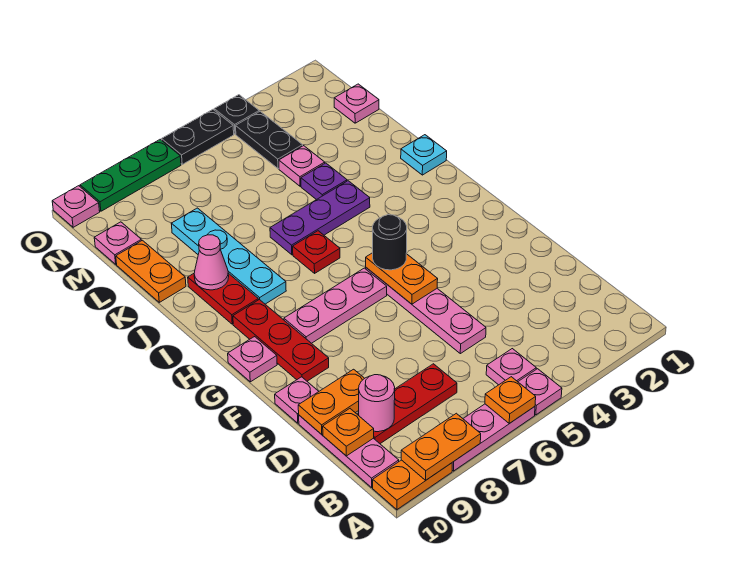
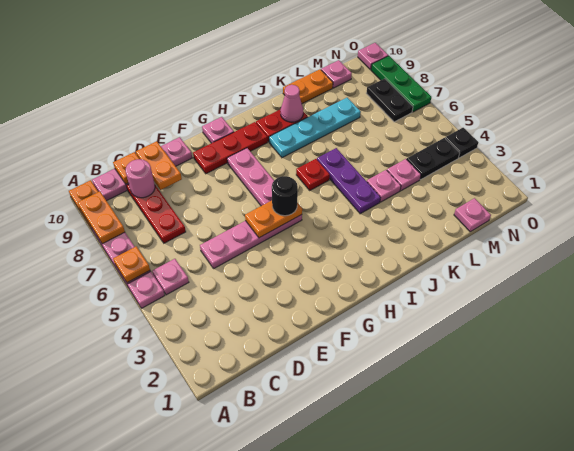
cyan plate J1 level 1 -> none
purple plate K4 level 1 -> pink plate K4 level 1
black plate O5:O6 level 1 -> black plate N7:N8 level 1

